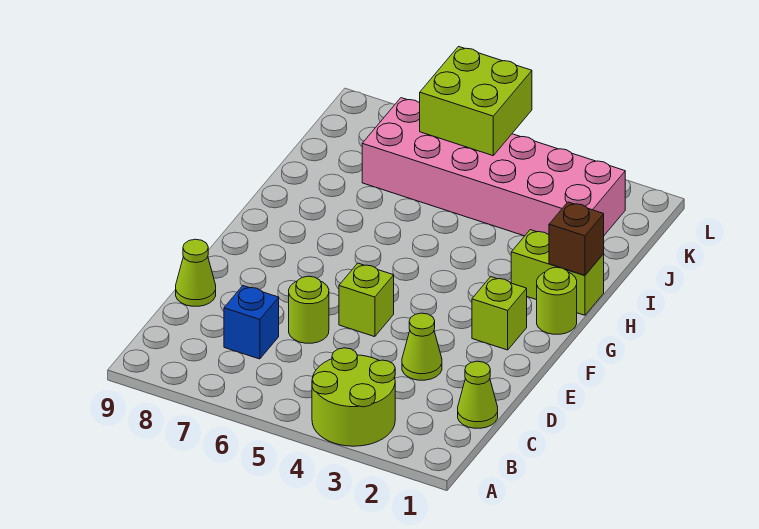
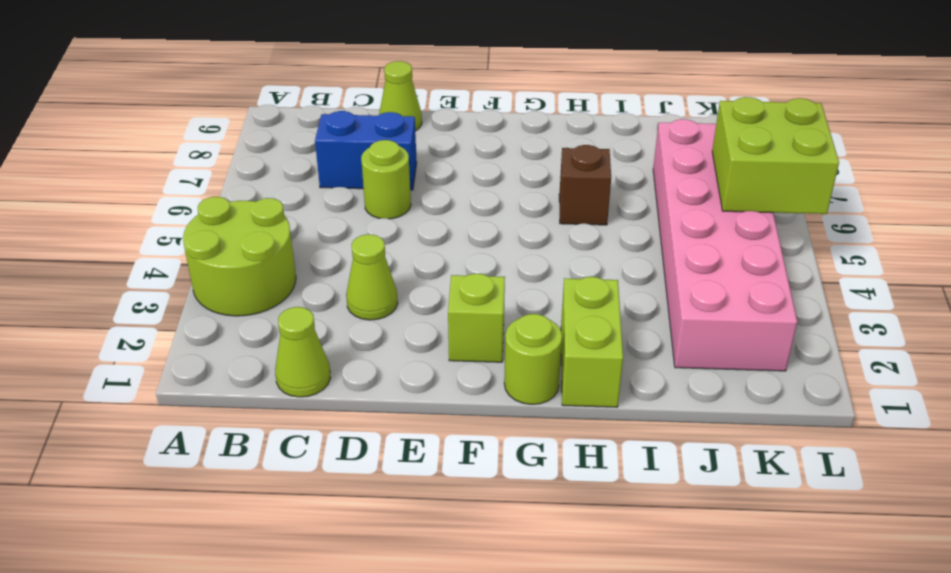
blue brick C7 level 1 -> blue brick C7:D7 level 1
lime brick E5 level 1 -> none
brown brick H1 level 2 -> brown brick H6 level 1

